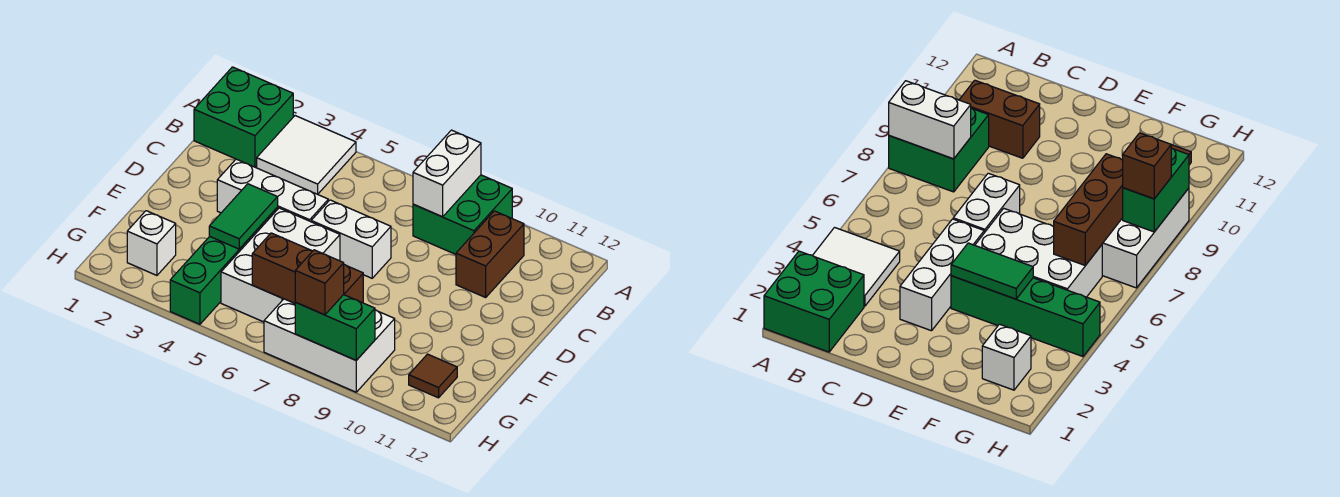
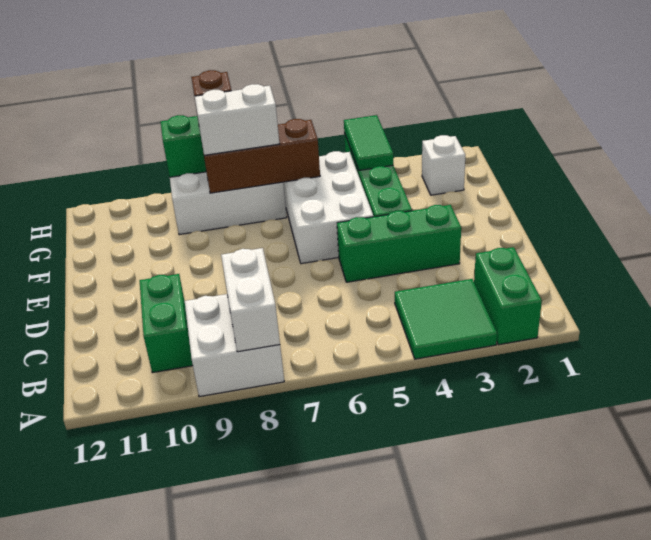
green brick A1:B2 level 1 -> green brick A2:B2 level 1
white tile A3:B4 level 1 -> green tile A3:B4 level 1
green brick A8:B9 level 1 -> white brick A8:B9 level 1
brown brick B10:C10 level 1 -> green brick B10:C10 level 1
white brick D3:D5 level 1 -> green brick D3:D5 level 1
white brick D6:D7 level 1 -> white brick G7:G8 level 3
green tile E4:F4 level 2 -> green tile G4:H4 level 2
brown tile G11 level 1 -> none

